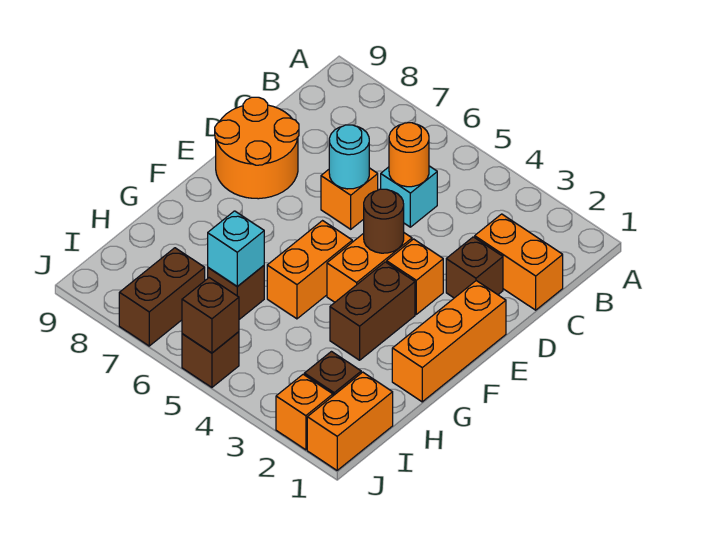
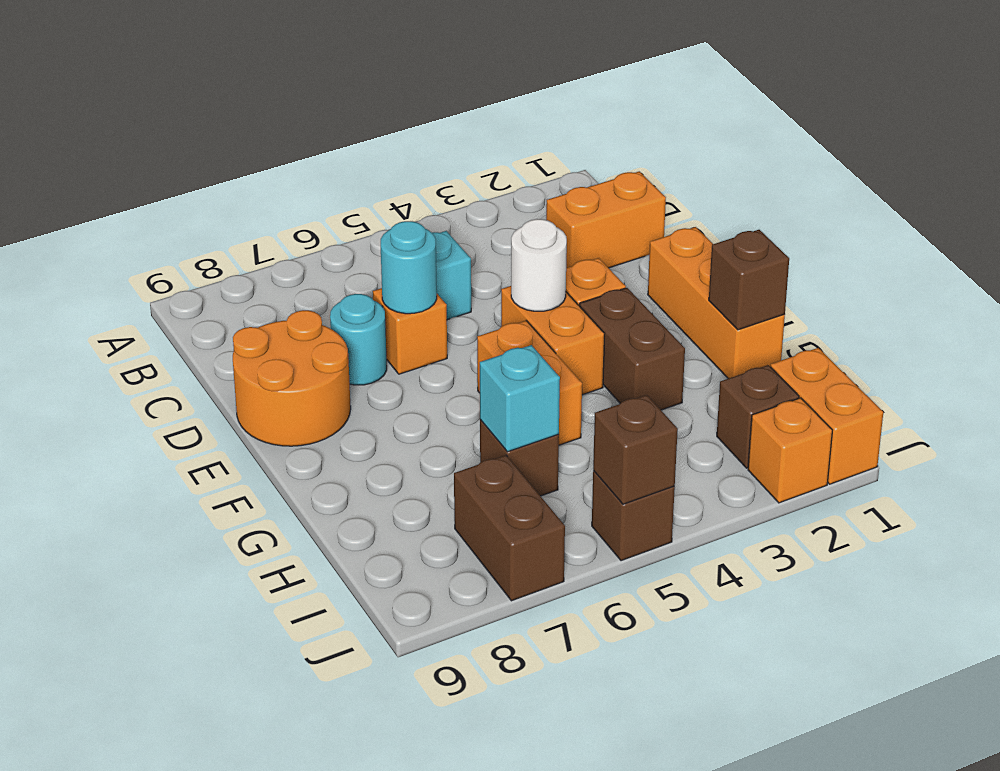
orange round brick C5 level 2 -> none
brown brick D2 level 1 -> brown brick G1 level 2
none -> cyan round brick D7 level 1
brown round brick E4 level 2 -> white round brick E4 level 2

